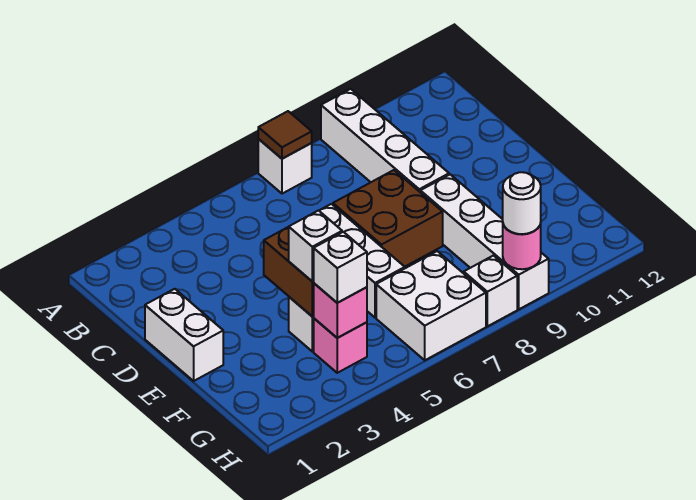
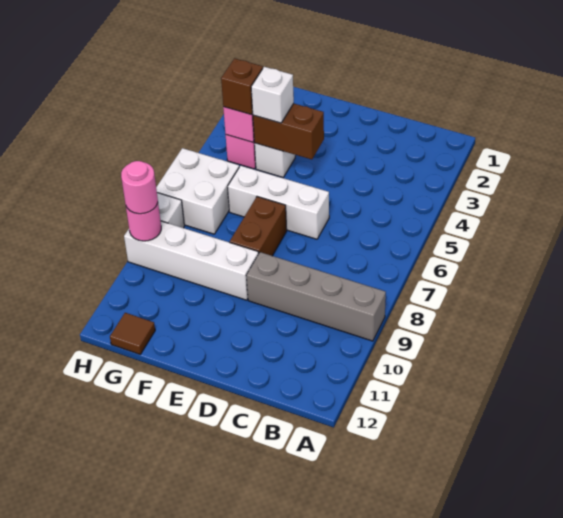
white brick A7 level 1 -> none
brown tile A7 level 2 -> brown tile G12 level 1
white brick A9:D9 level 1 -> grey brick A9:D9 level 1
white brick D1:E1 level 1 -> none
brown brick D7:E8 level 1 -> brown brick E7:E8 level 1
white brick G4 level 3 -> brown brick G4 level 3
white round brick H9 level 3 -> pink round brick H9 level 3

